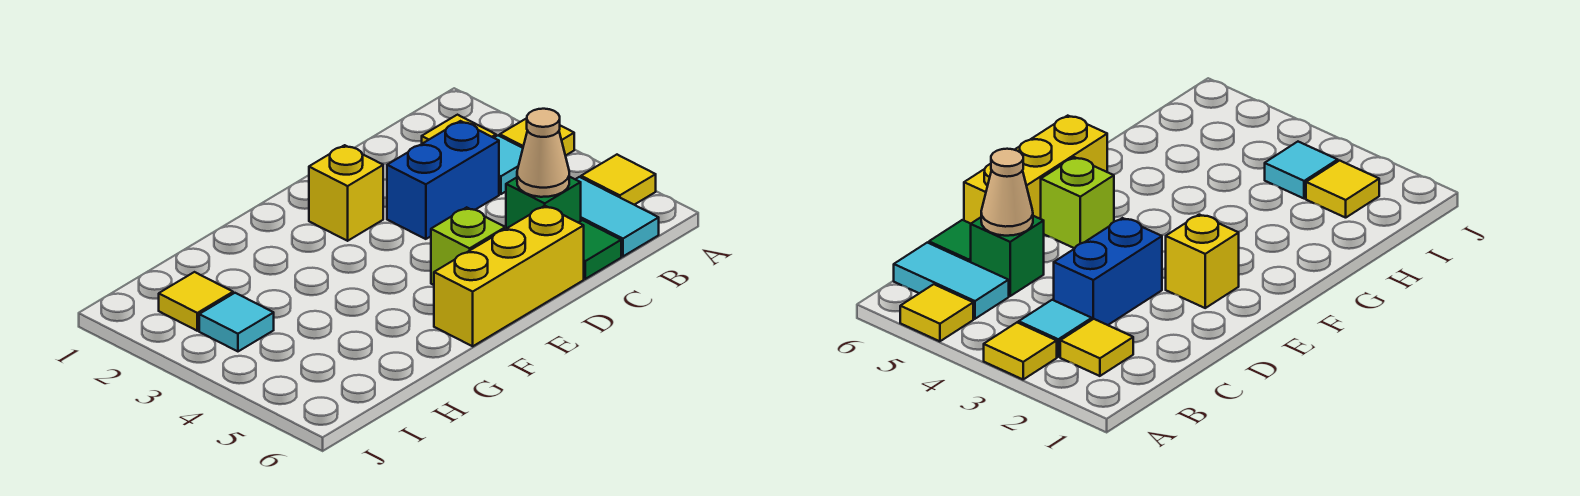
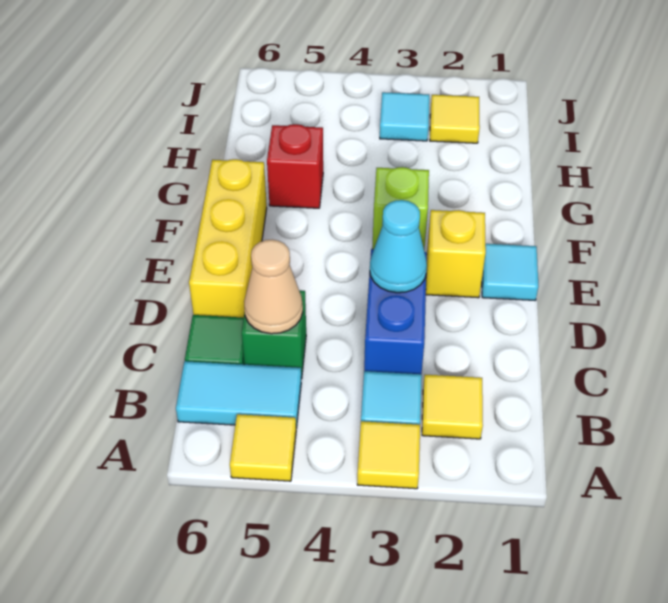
none -> cyan cone D3 level 2
none -> cyan tile E1 level 1
lime brick E5 level 1 -> lime brick F3 level 1
none -> red brick G5 level 1

